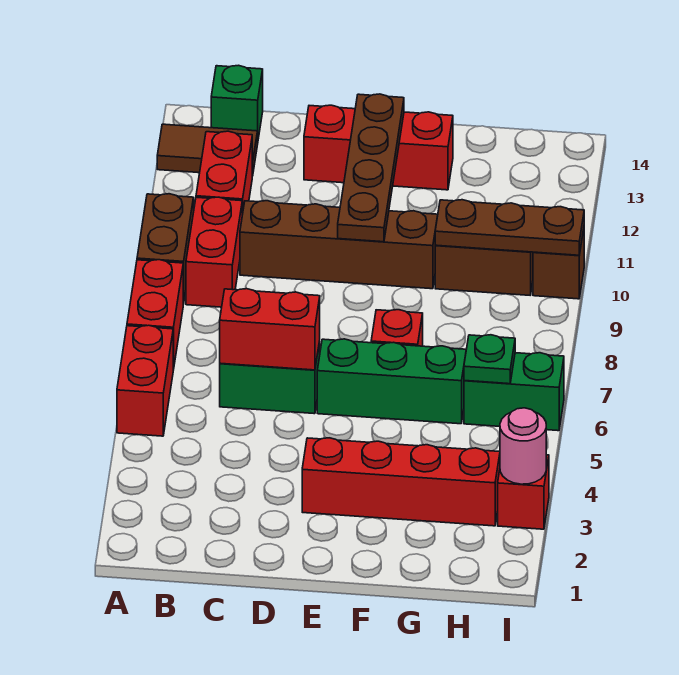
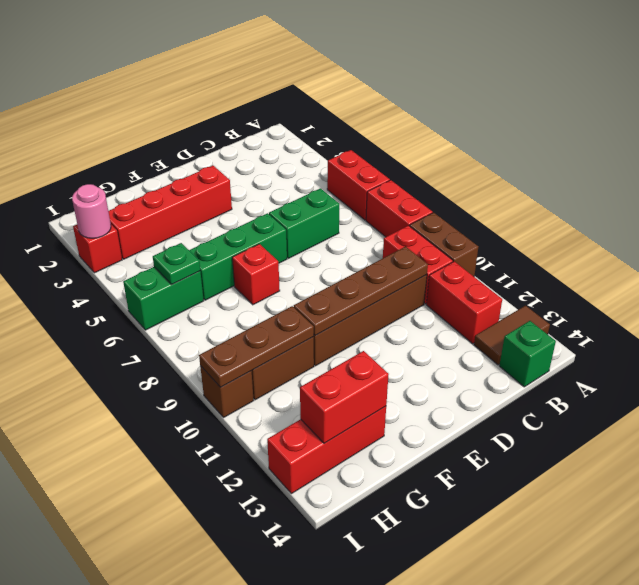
red brick C6:D6 level 2 -> red brick G13:H13 level 2
red brick D13:F13 level 1 -> red brick G13:I13 level 1
brown plate E10:E13 level 2 -> brown plate C10:F10 level 2

